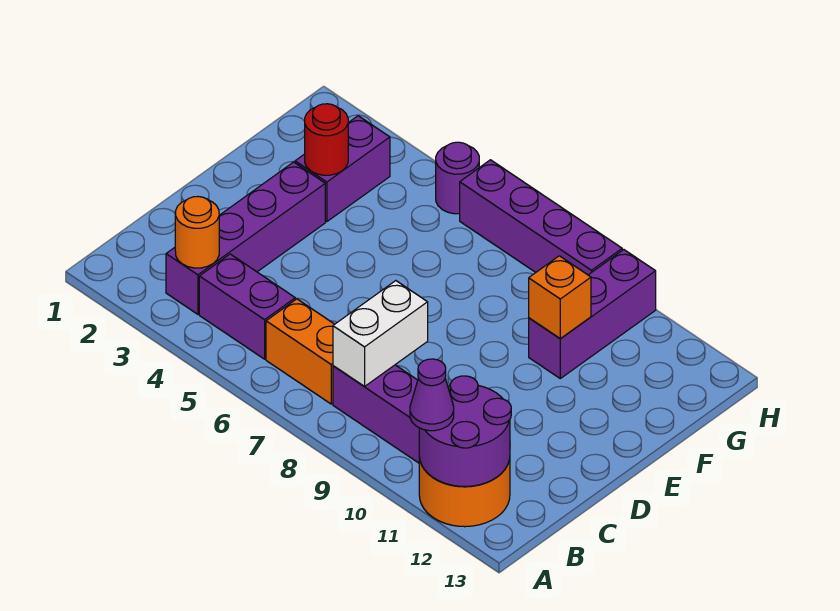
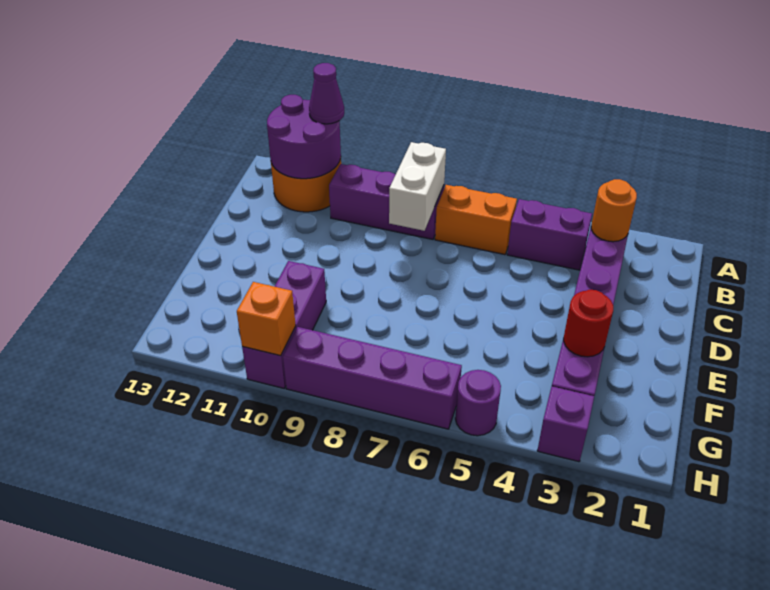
orange brick F10 level 2 -> orange brick H10 level 2
none -> purple brick H3 level 1

